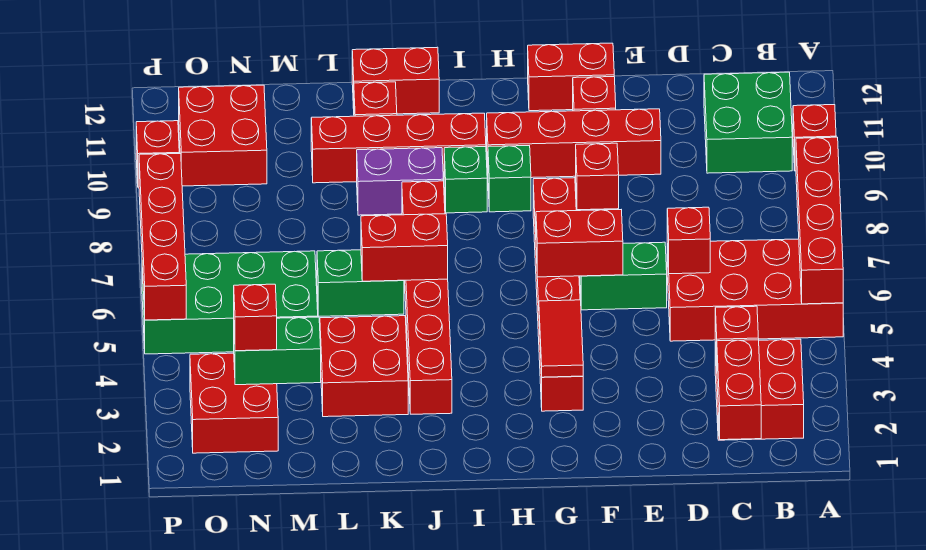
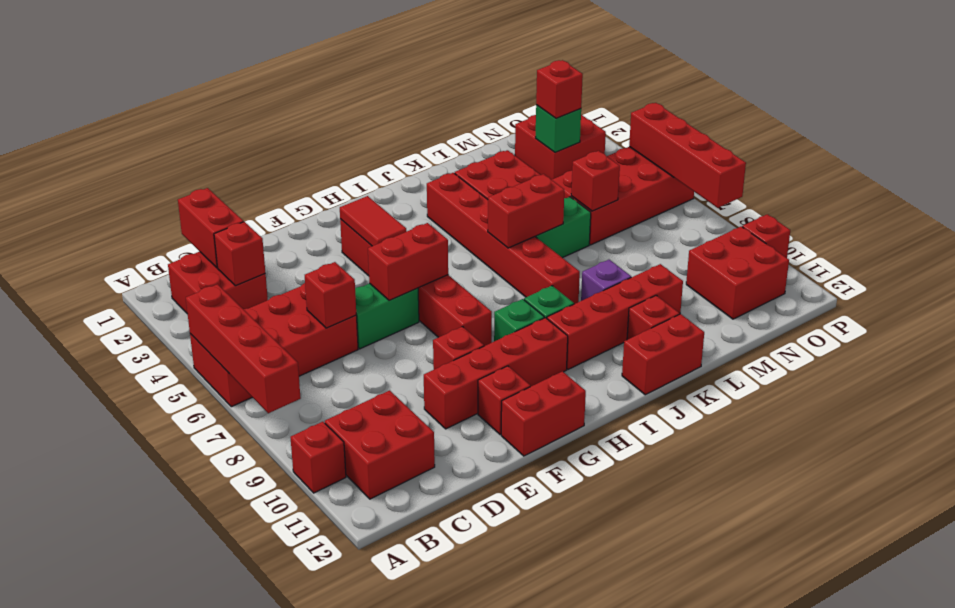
green brick B10:C11 level 1 -> red brick B10:C11 level 1
purple brick J9:K9 level 1 -> purple brick K9 level 1
green brick M3:N3 level 2 -> green brick N3 level 2
green brick M5:P6 level 1 -> red brick M5:P6 level 1
none -> red brick M6 level 2

